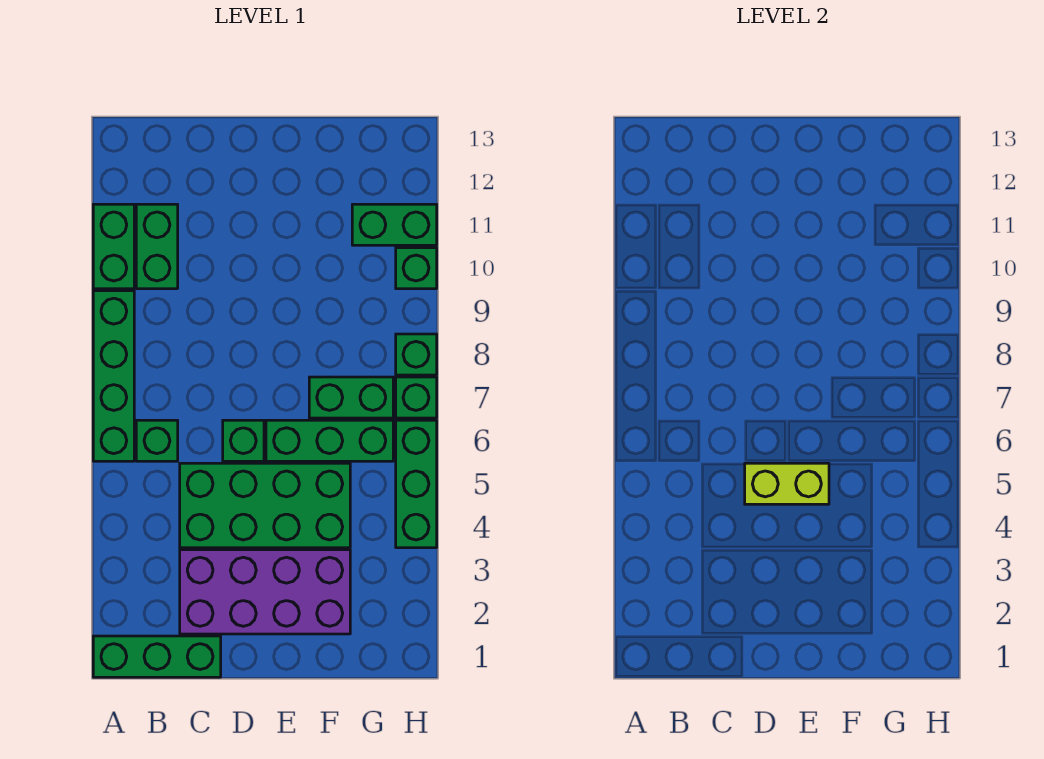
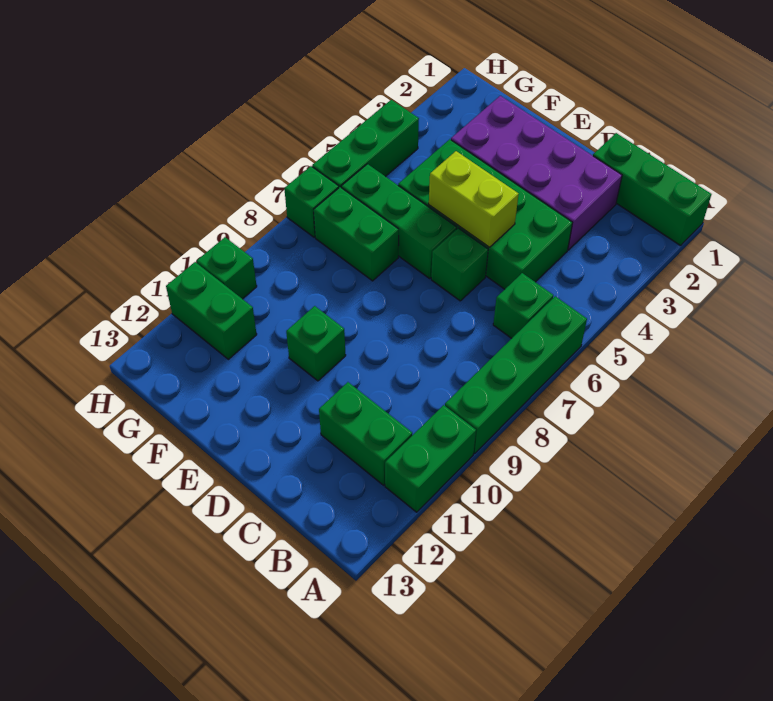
green brick B10:B11 level 1 -> green brick B11:C11 level 1
green brick H8 level 1 -> green brick E10 level 1

